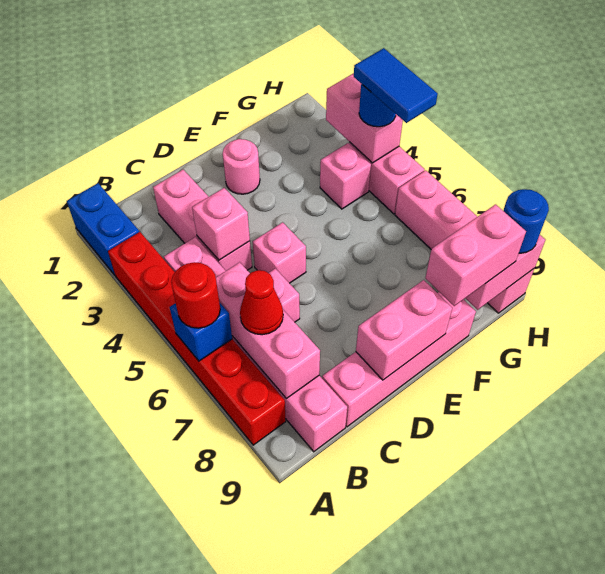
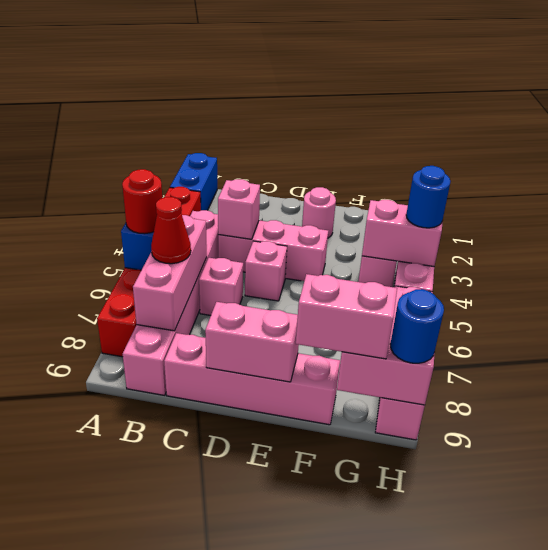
pink brick C2:C4 level 1 -> pink brick C4:E4 level 1
pink brick H3:H4 level 2 -> pink brick G4:H4 level 2
blue tile H4:H5 level 4 -> none

